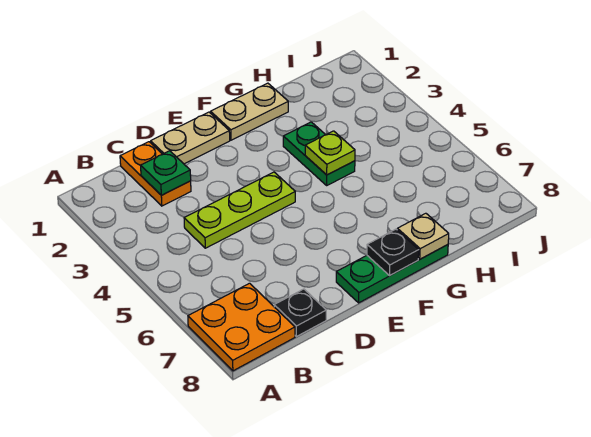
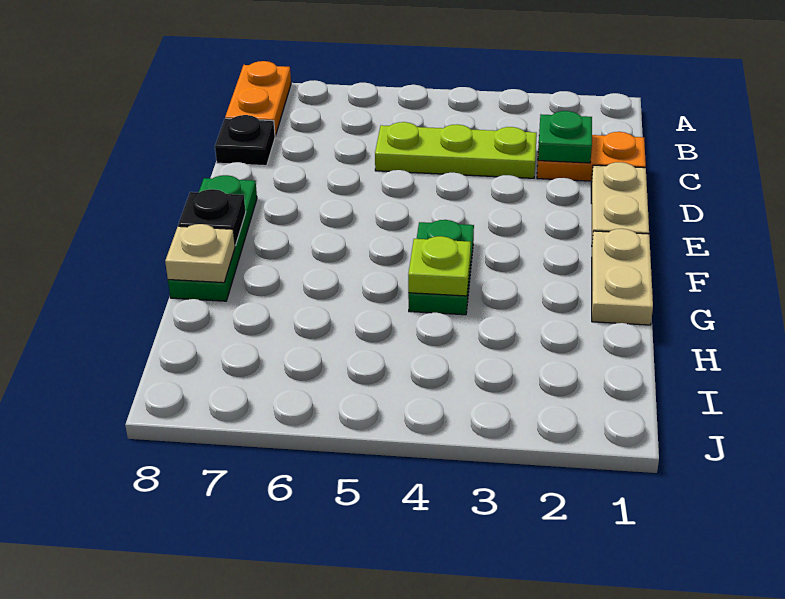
orange plate A7:B8 level 1 -> orange plate A8:B8 level 1
lime plate C4:E4 level 1 -> lime plate C3:C5 level 1
green plate G3:G4 level 1 -> green plate F4:G4 level 1

